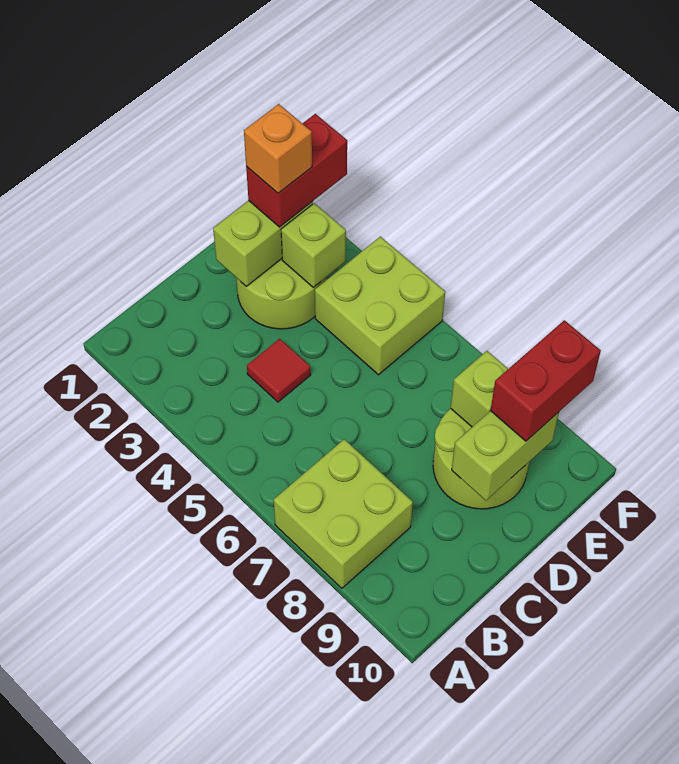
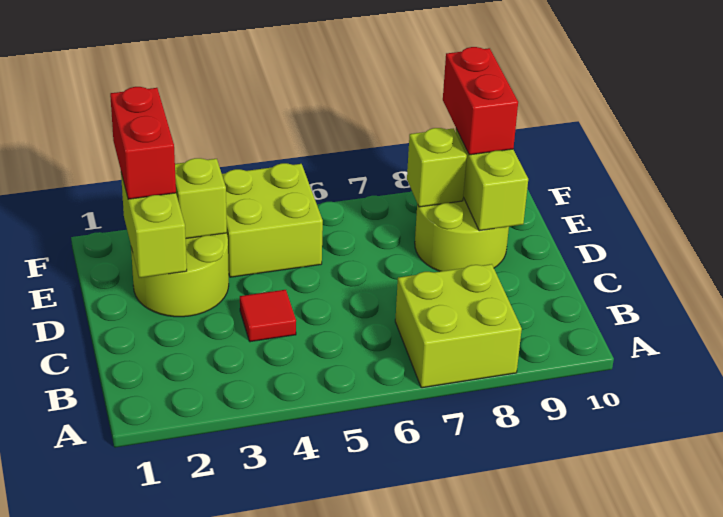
orange brick E2 level 4 -> none

